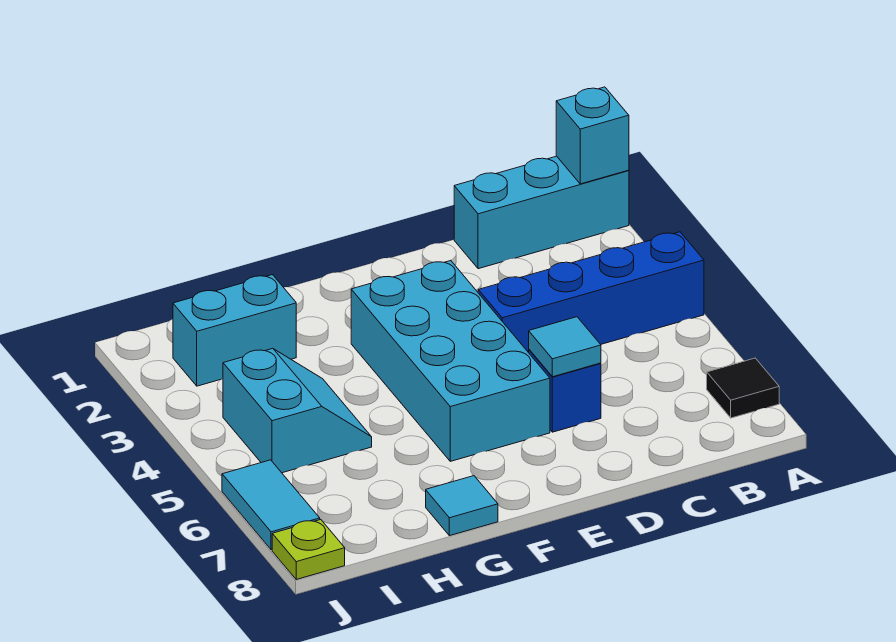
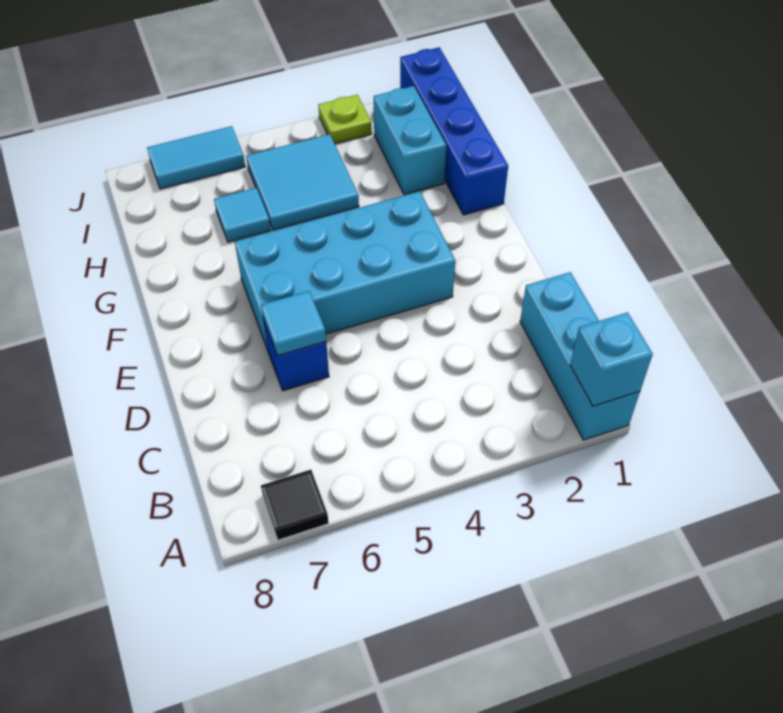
blue brick A4:D4 level 1 -> blue brick G1:J1 level 1
cyan tile G8 level 1 -> cyan tile H6 level 1
cyan slope H4:I5 level 1 top I -> cyan tile H4:I5 level 1
lime plate J8 level 1 -> lime plate J3 level 1

